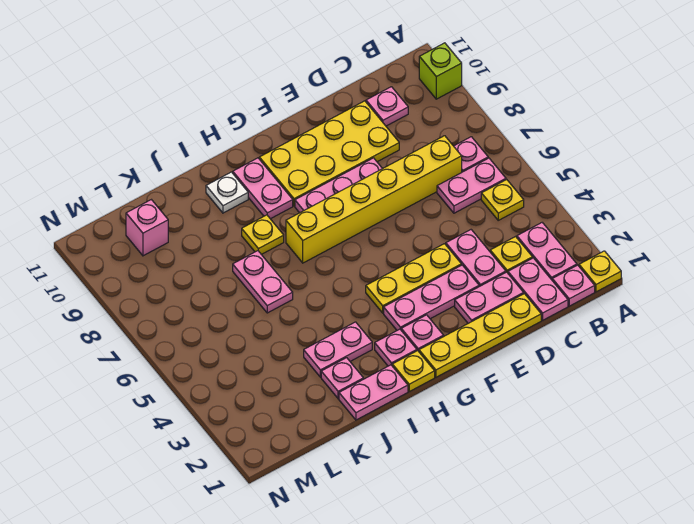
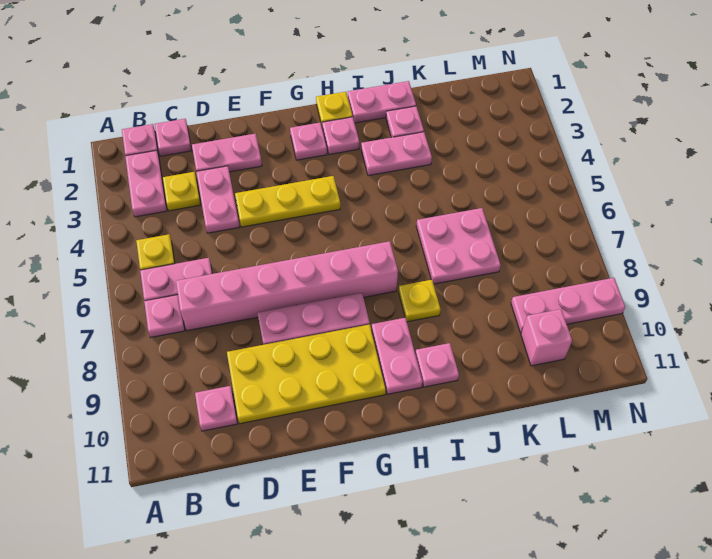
yellow plate A1 level 1 -> none
lime brick A10 level 1 -> none
pink plate C1:C2 level 1 -> pink plate C1 level 1
yellow brick C7:H7 level 1 -> pink brick C7:H7 level 1
yellow plate D1:G1 level 1 -> none
pink plate E3:G3 level 1 -> pink plate L9:N9 level 1
white plate I10 level 1 -> pink plate I10 level 1
pink plate J6:J7 level 1 -> pink plate J6:K7 level 1

